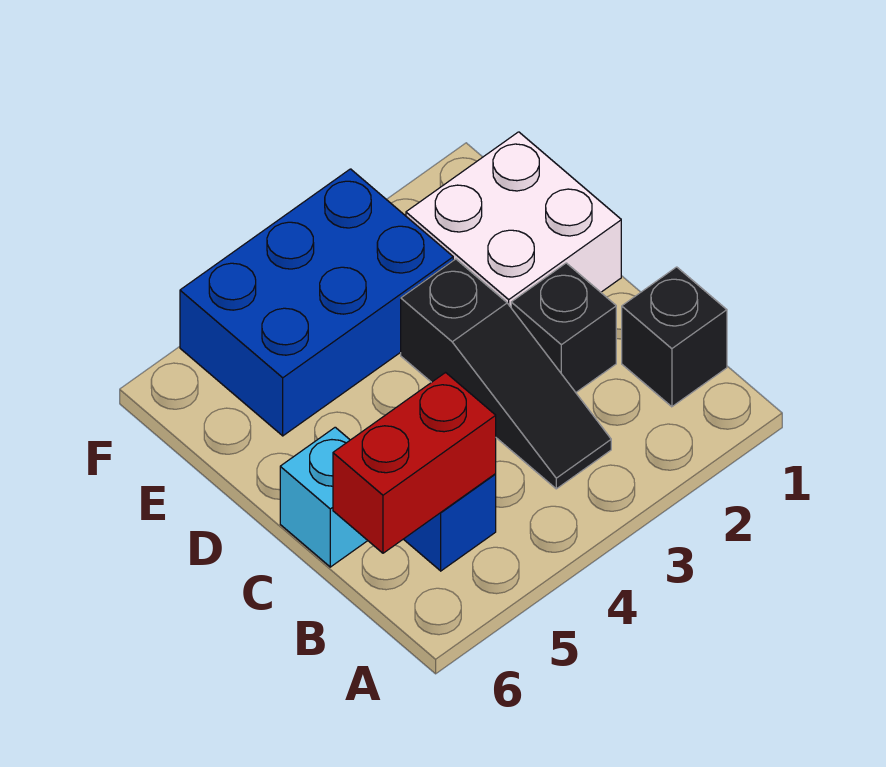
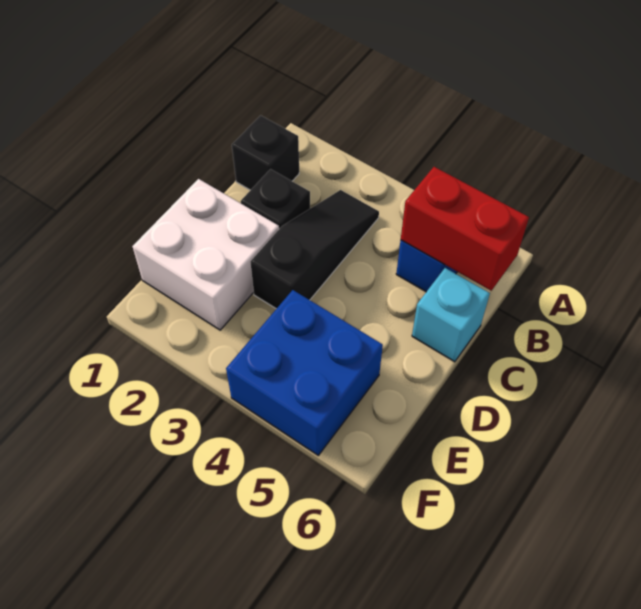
blue brick E3:F5 level 1 -> blue brick E4:F5 level 1

